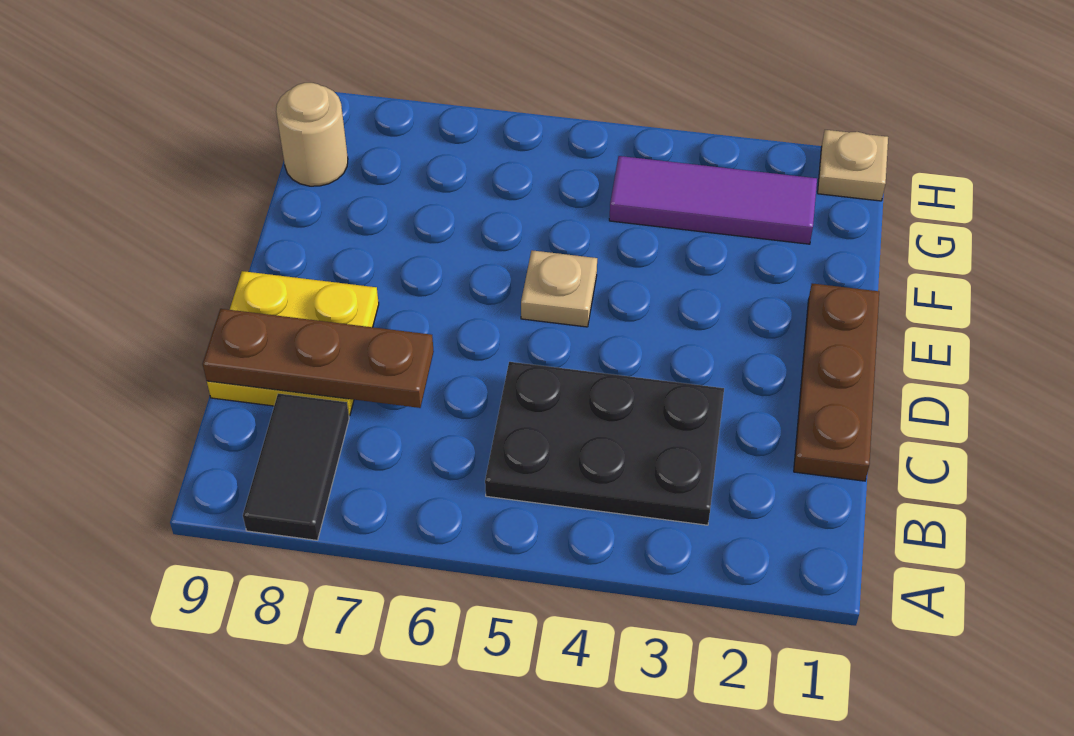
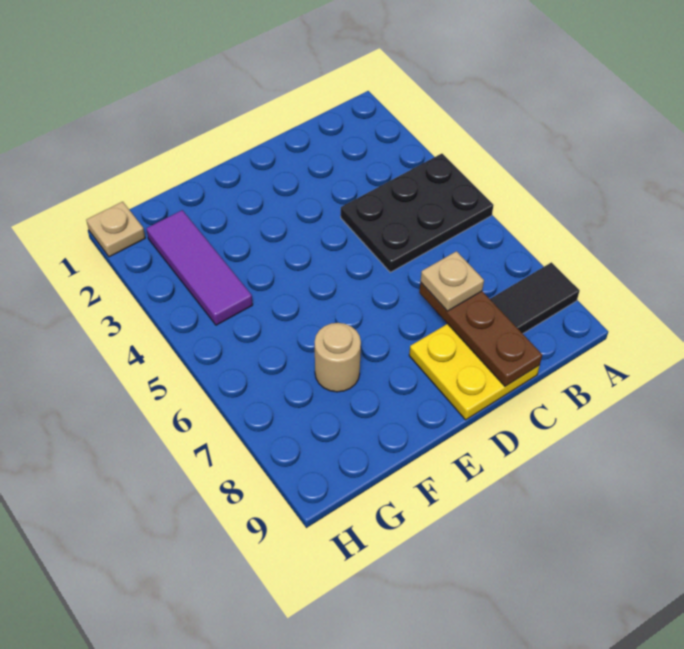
black plate B3:C5 level 1 -> black plate A4:C5 level 1
brown plate C1:E1 level 1 -> none
tan plate E5 level 1 -> tan plate C7 level 3
tan round brick G9 level 1 -> tan round brick F7 level 1

